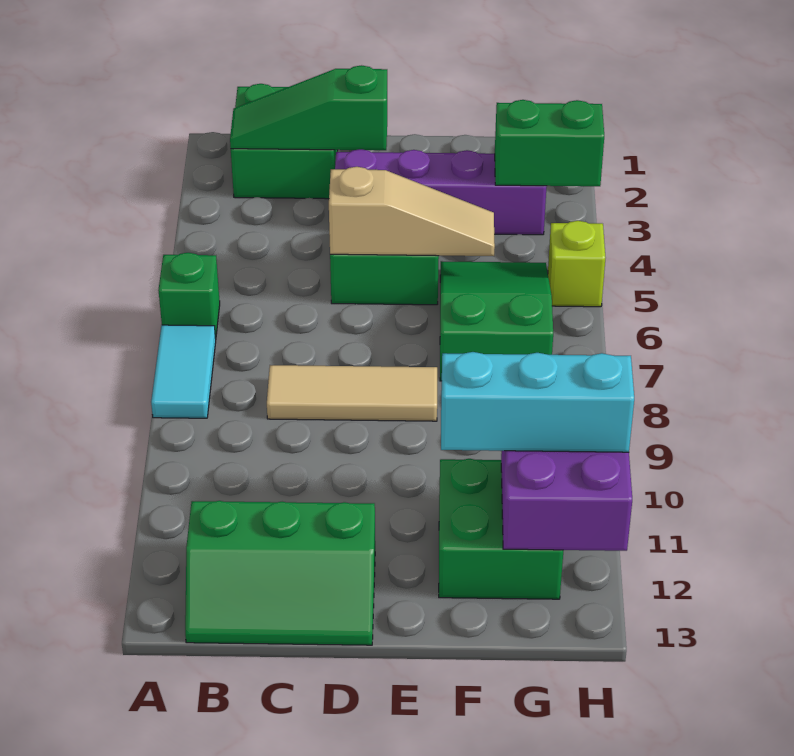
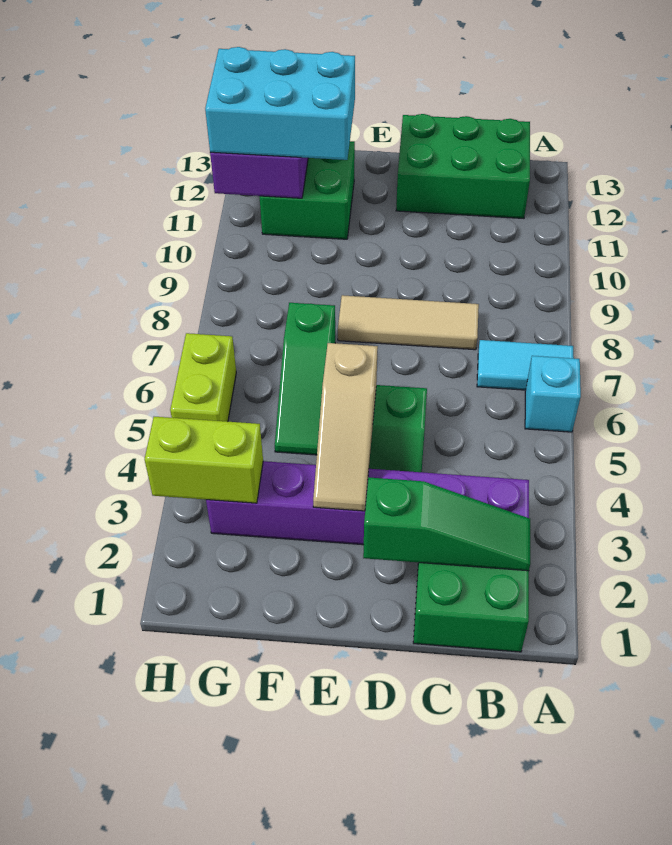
green brick A6 level 1 -> cyan brick A6 level 1
cyan tile A7:A8 level 1 -> cyan tile A7:B7 level 1
green slope B12:D13 level 1 top 12 -> green brick B12:D13 level 1
purple brick D3:G3 level 1 -> purple brick B3:G3 level 1
tan slope D5:F5 level 2 top D -> tan slope E3:E5 level 2 top 5
green slope F5:G7 level 1 top 7 -> green slope F5:F7 level 1 top 7
cyan brick F11:H11 level 3 -> cyan brick F11:H12 level 3
green brick G3:H3 level 2 -> lime brick G3:H3 level 2
lime brick H5 level 1 -> lime brick H5:H6 level 1

